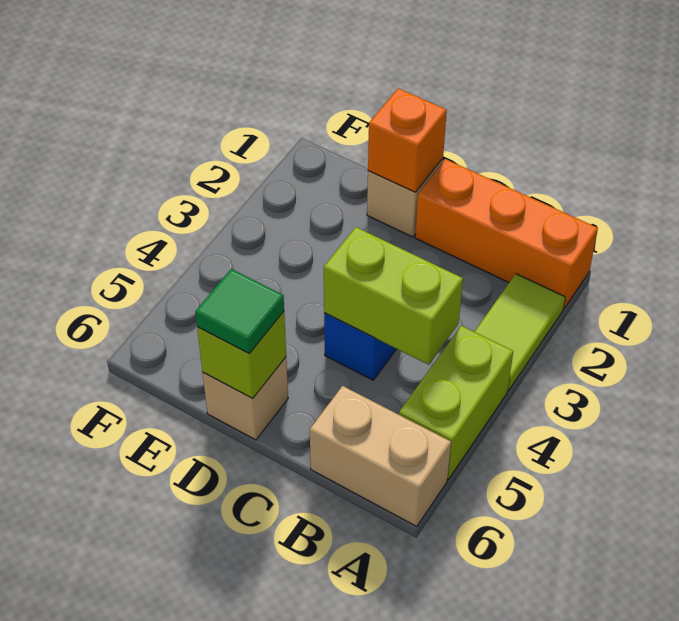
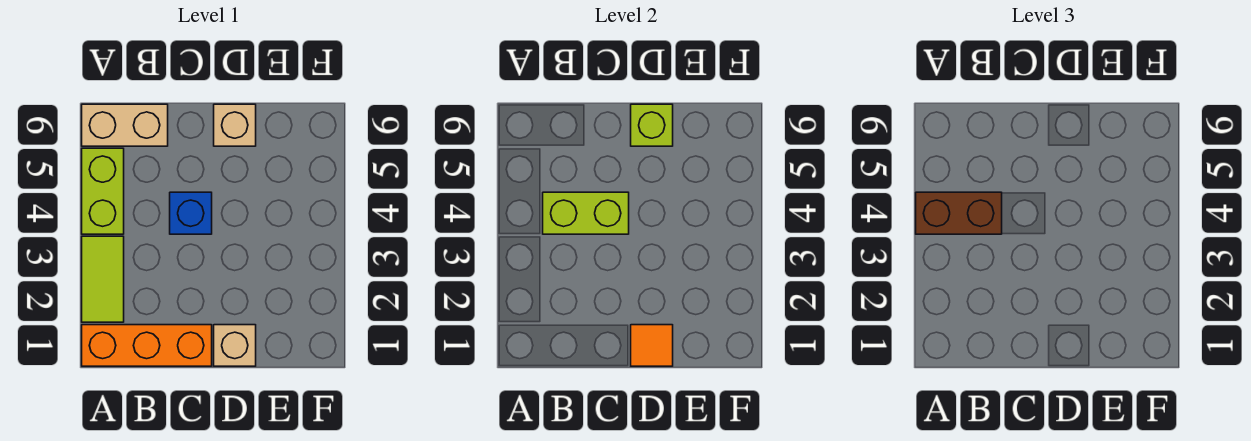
none -> brown brick A4:B4 level 3
orange brick D1 level 2 -> orange tile D1 level 2
green tile D6 level 3 -> none

